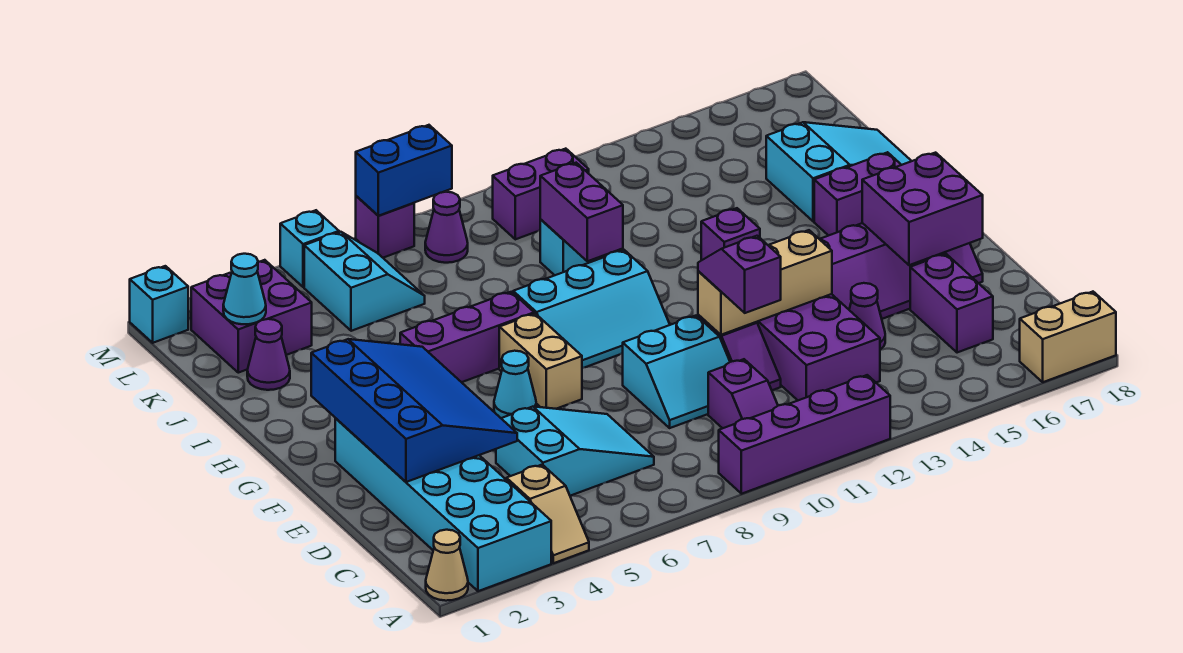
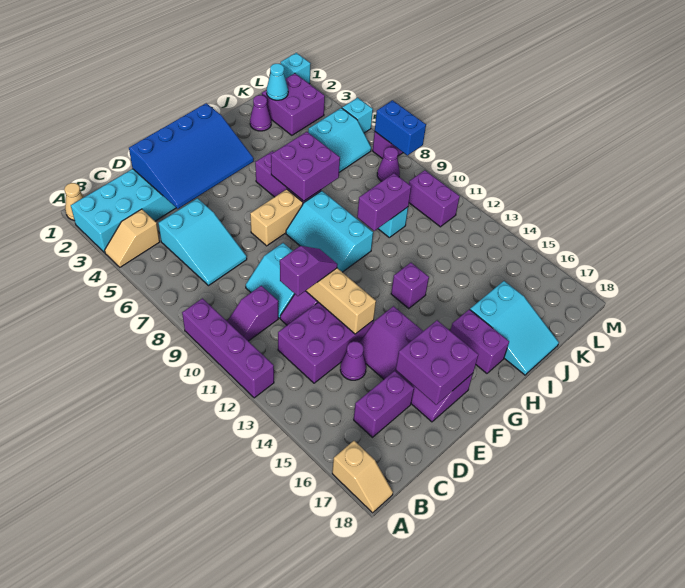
tan brick A17:A18 level 1 -> tan slope A17:A18 level 1 top 17
cyan cone F6 level 1 -> none
none -> purple brick H6:I7 level 2

